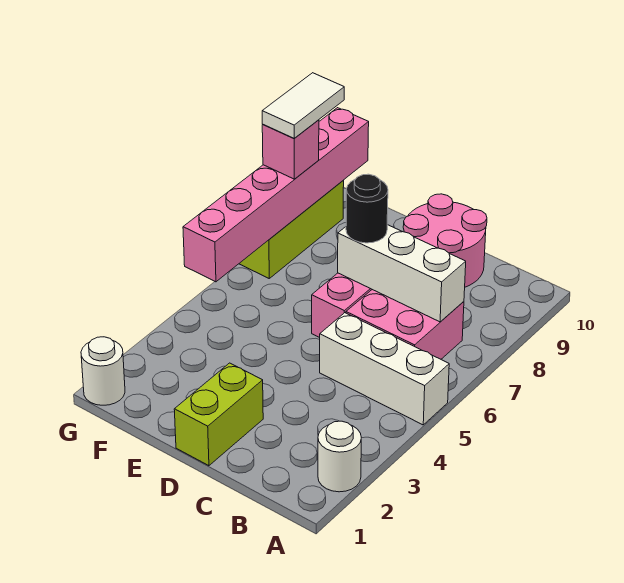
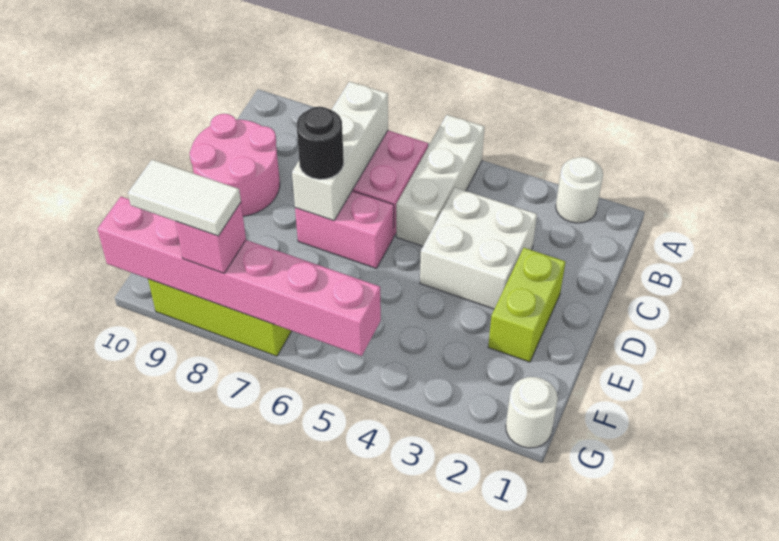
none -> white brick C3:D4 level 1
lime brick D1:D2 level 1 -> lime brick D2:E2 level 1

